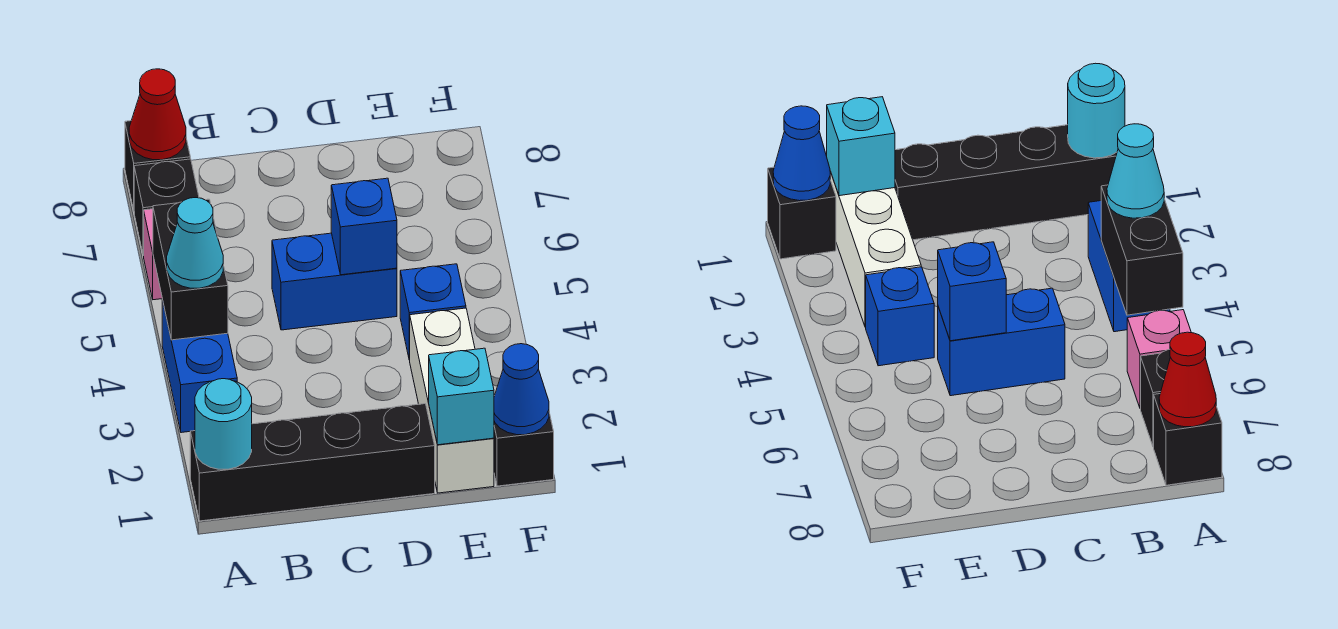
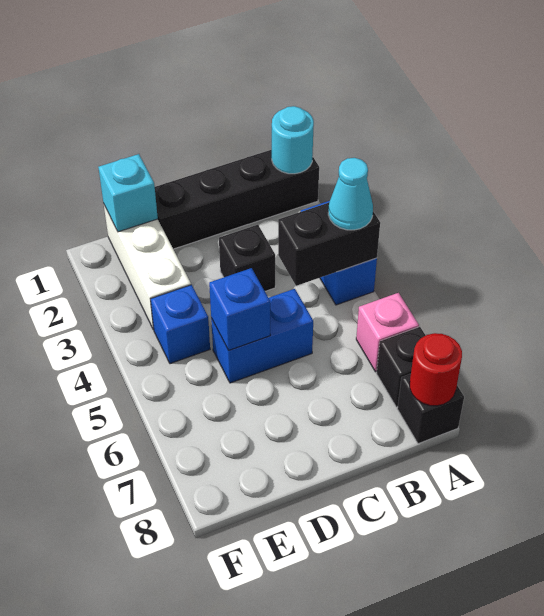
black brick A4:A5 level 2 -> black brick A4:B4 level 2
red cone A8 level 2 -> red round brick A8 level 2
black brick F1 level 1 -> black brick C3 level 1
blue cone F1 level 2 -> none

